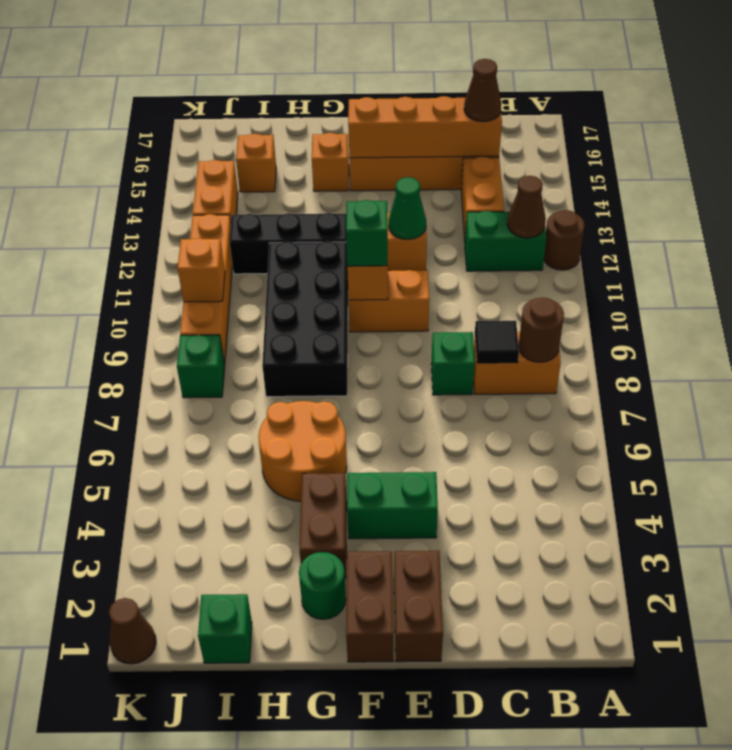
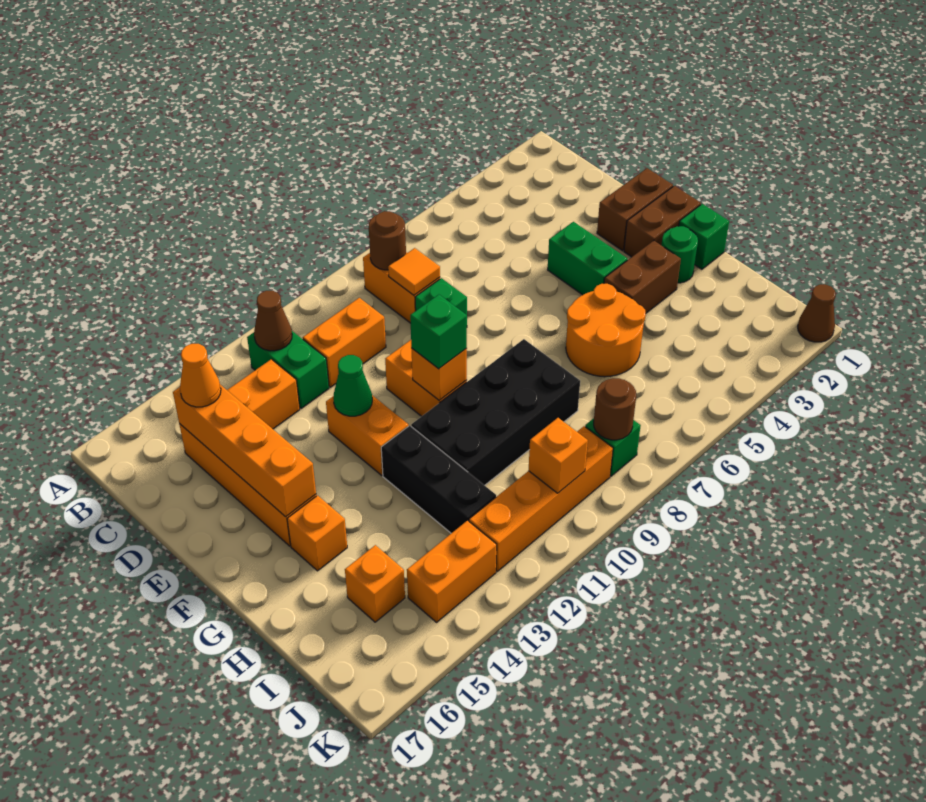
brown round brick A12 level 1 -> brown round brick J8 level 2
black tile C8 level 2 -> orange tile C8 level 2
none -> orange brick C10:C11 level 1
brown cone C15 level 3 -> orange cone C15 level 3
green brick I1 level 1 -> green brick G1 level 1

